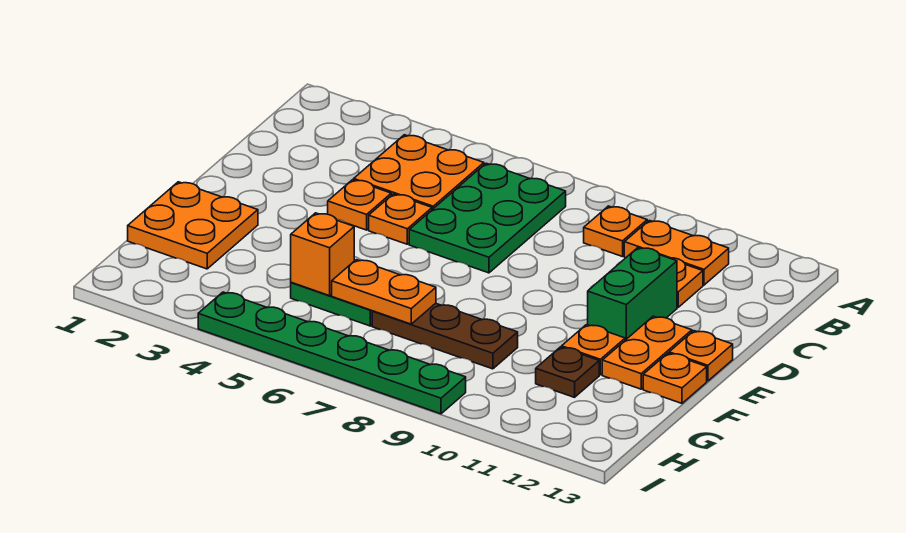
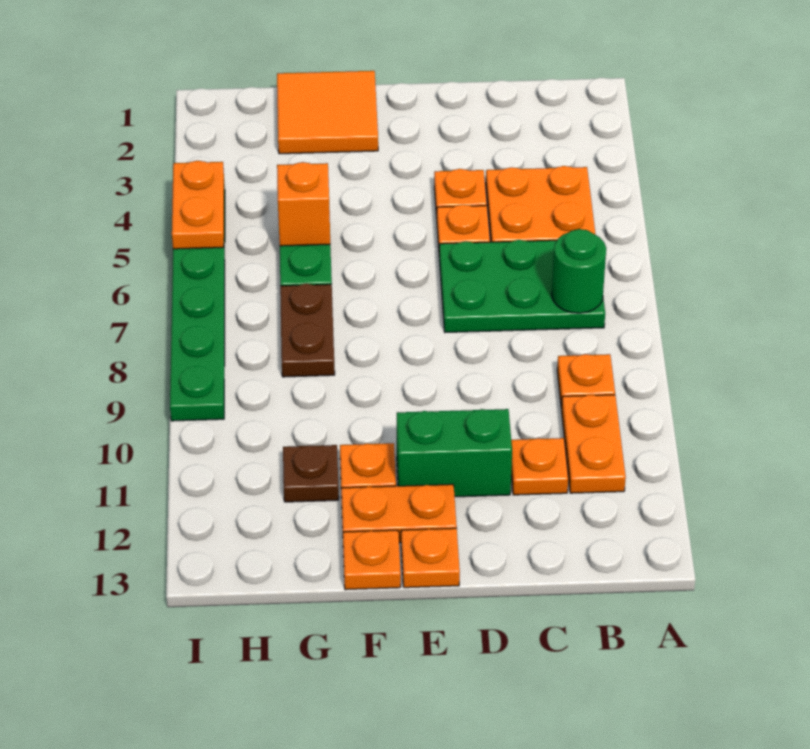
none -> green round brick B7 level 2
orange plate F1:G2 level 1 -> orange tile F1:G2 level 1
orange plate G6:G7 level 2 -> orange plate I4:I5 level 2
brown plate G7:G9 level 1 -> brown plate G7:G8 level 1

